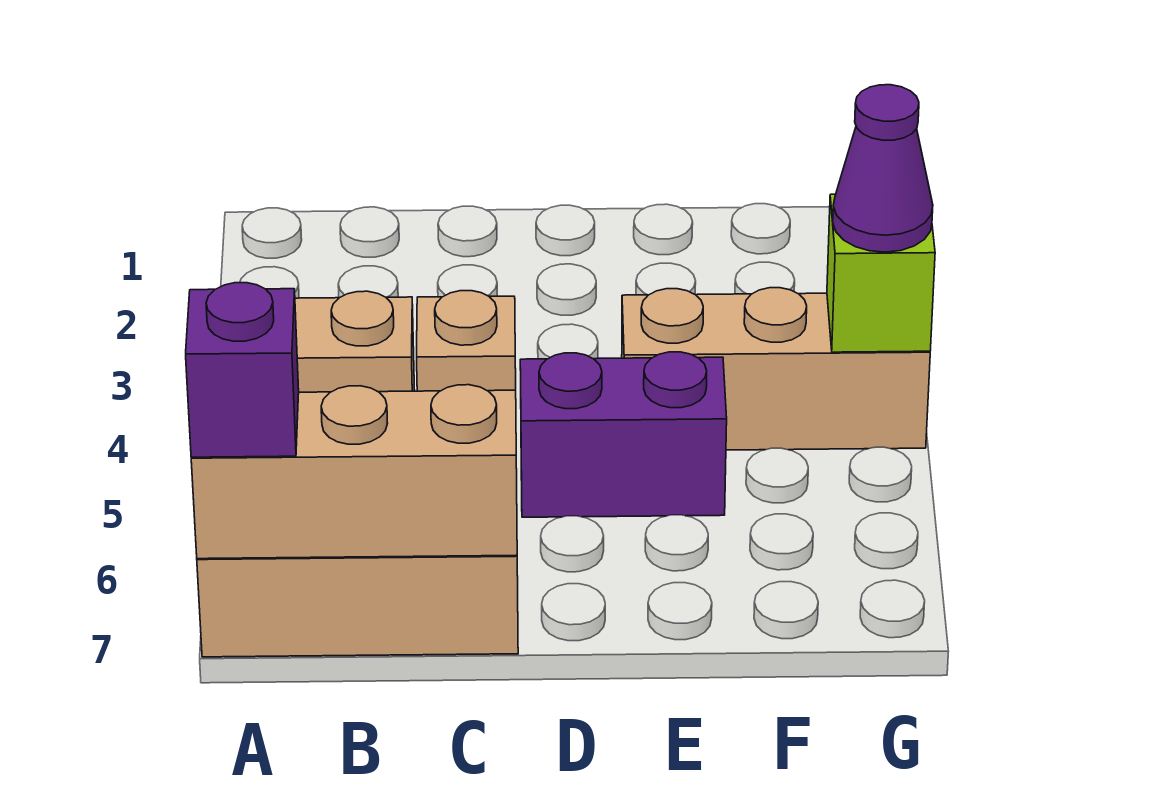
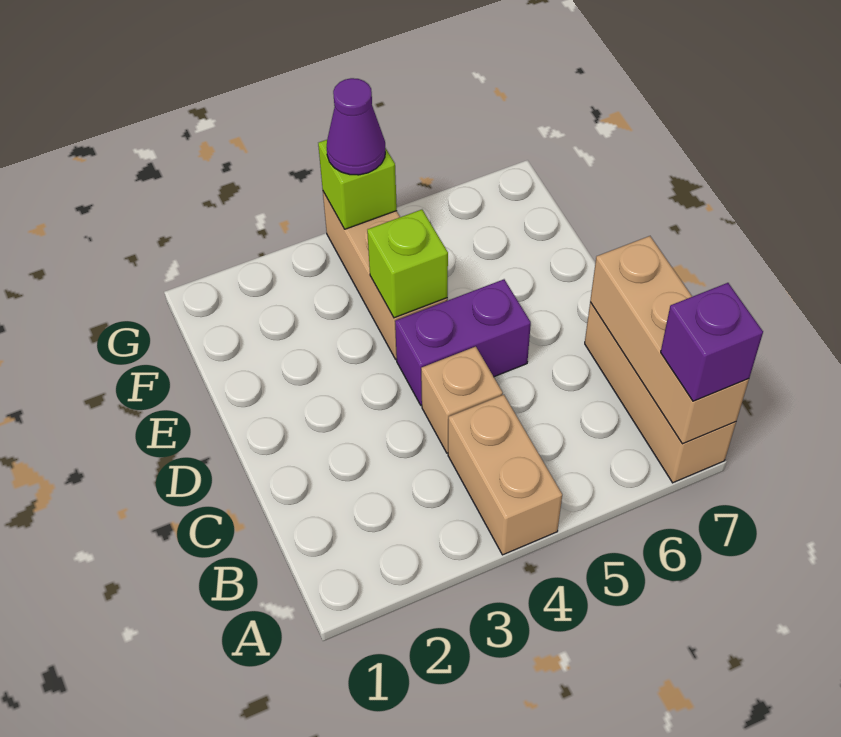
purple brick D5:E5 level 1 -> purple brick D4:D5 level 1
none -> lime brick E4 level 2

